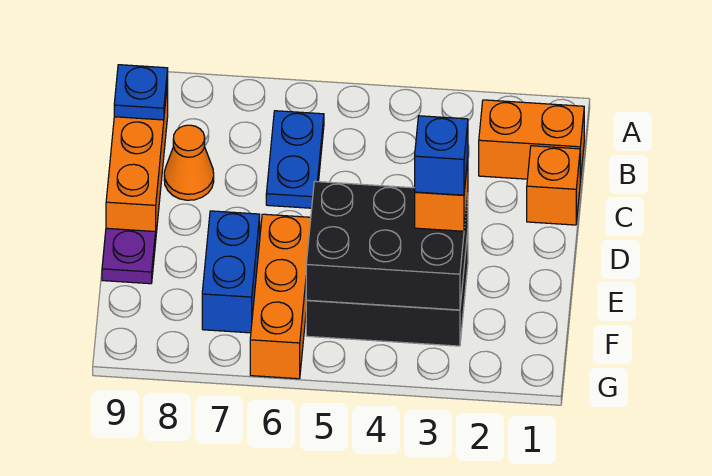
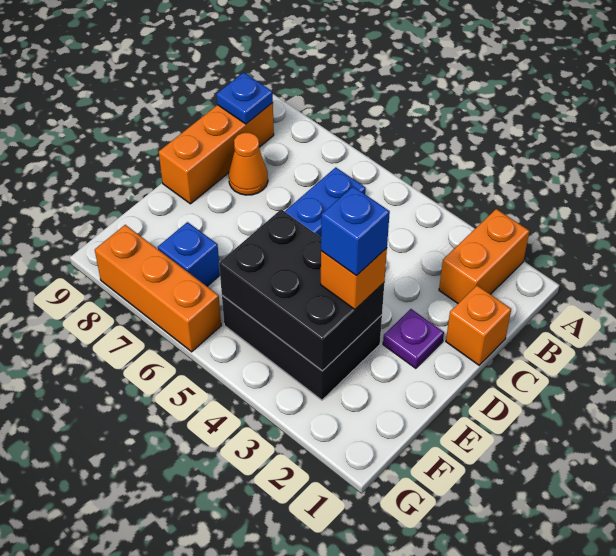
orange brick B1:B2 level 1 -> orange brick A2:B2 level 1
orange brick E6:G6 level 1 -> orange brick G6:G8 level 1
blue brick E7:F7 level 1 -> blue brick F7 level 1
purple plate E9 level 1 -> purple plate D2 level 1

